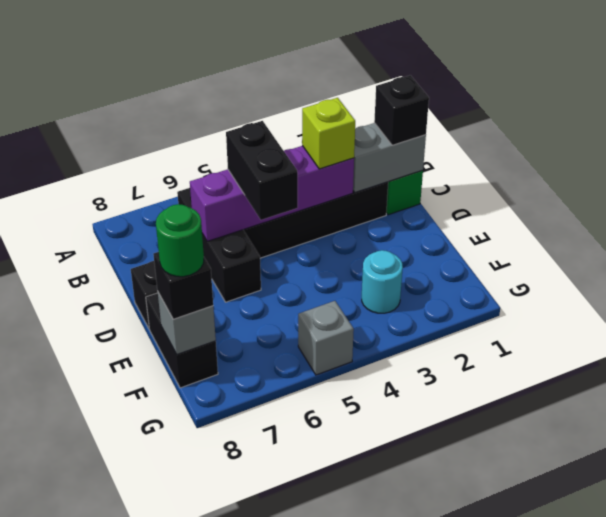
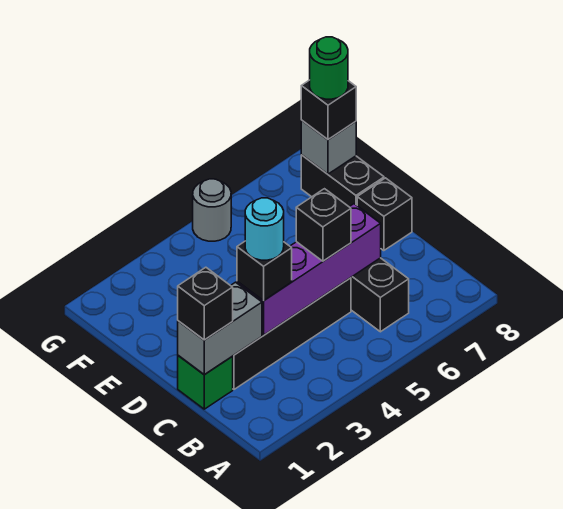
lime brick C3 level 3 -> black brick C3 level 3
black brick C5:D5 level 3 -> black brick C5 level 3
cyan round brick F3 level 1 -> cyan round brick C3 level 4
grey brick G5 level 1 -> grey round brick G5 level 1

